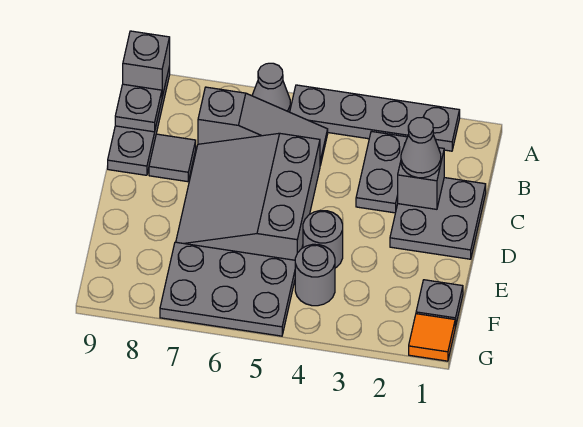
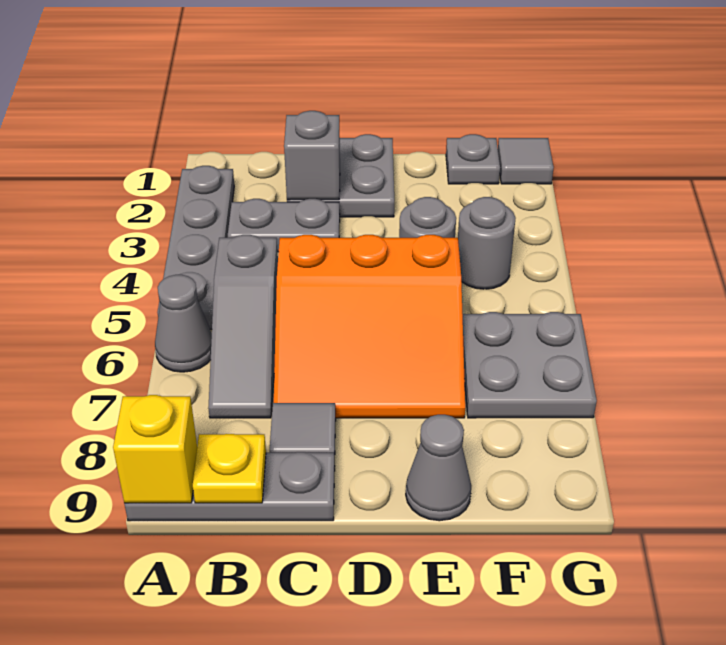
grey brick A9 level 2 -> yellow brick A9 level 2
grey slope B5:B7 level 1 top 7 -> grey slope B5:B7 level 1 top 5
grey plate B9 level 2 -> yellow plate B9 level 2
grey cone C2 level 3 -> grey cone E9 level 1
grey slope C5:E7 level 1 top 5 -> orange slope C5:E7 level 1 top 5
grey plate F5:G7 level 1 -> grey plate F6:G7 level 1
orange tile G1 level 1 -> grey tile G1 level 1

